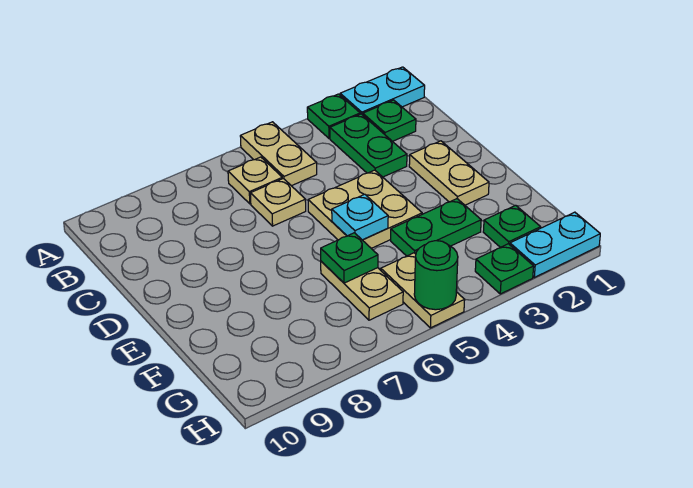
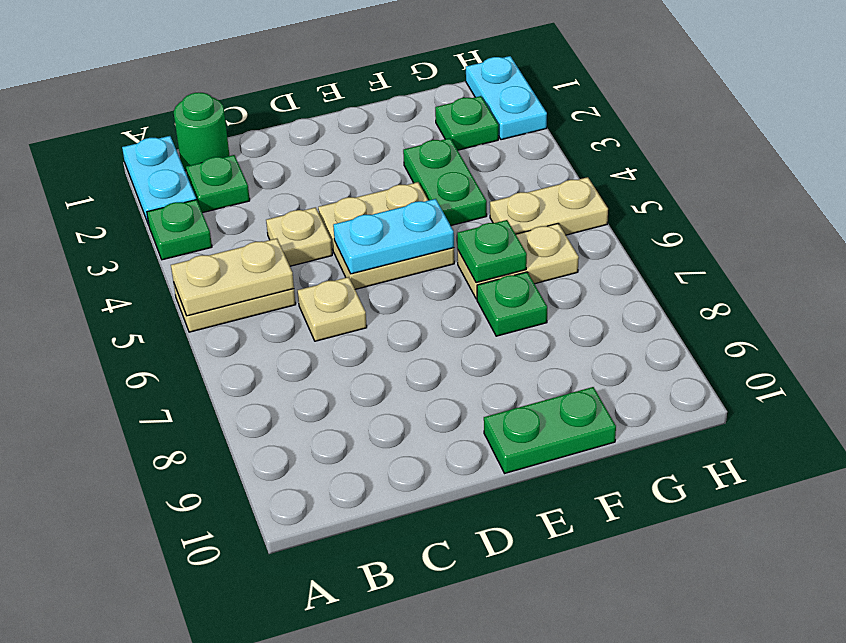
green plate B3:C3 level 1 -> green plate E10:F10 level 1
tan plate B6 level 1 -> tan plate C4 level 1
tan plate D2:E2 level 1 -> tan plate A5:B5 level 2
cyan plate E5 level 2 -> cyan plate D5:E5 level 2
green plate H3 level 1 -> green plate F7 level 1
green round brick H5 level 2 -> green round brick B1 level 1

